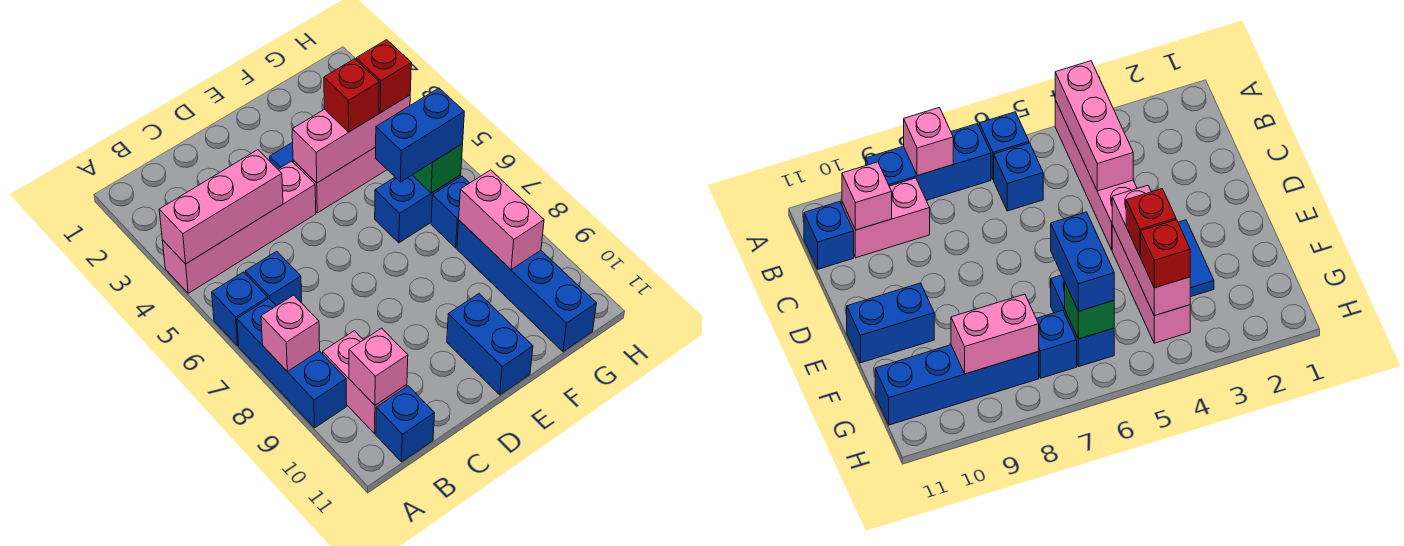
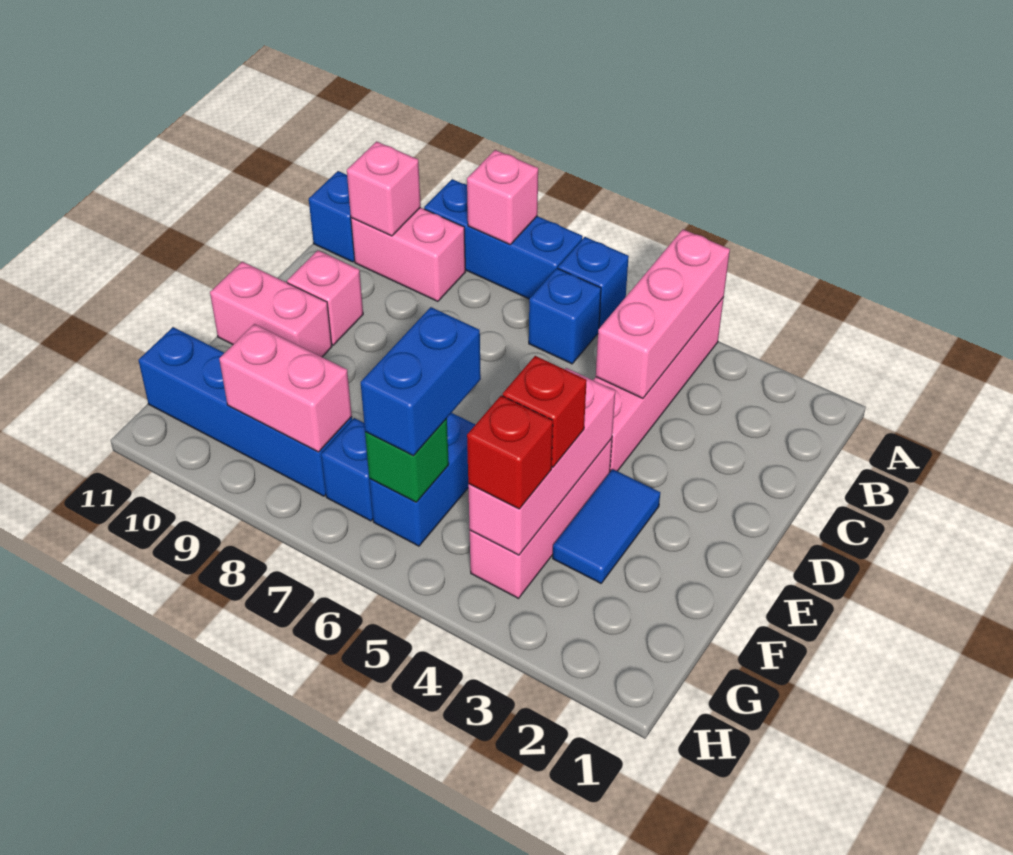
none -> pink brick D10 level 1
blue brick E10:E11 level 1 -> pink brick E10:E11 level 1

